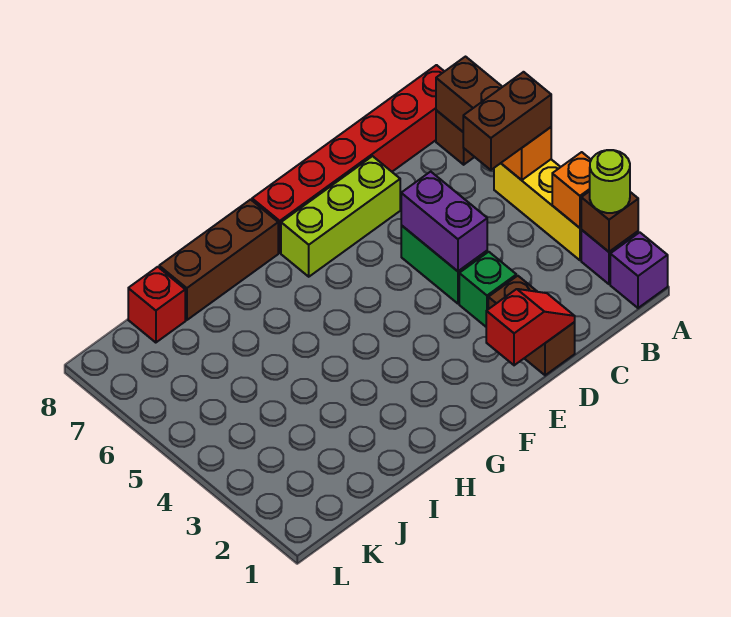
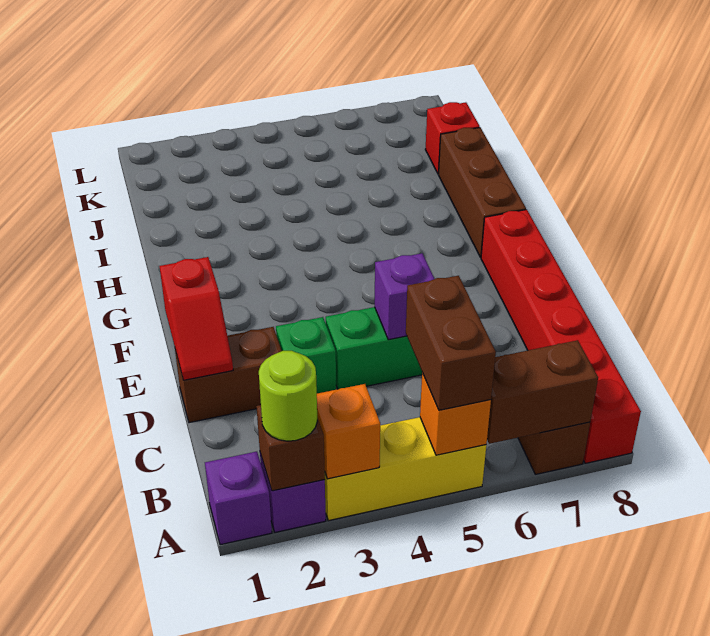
purple brick D4:D5 level 2 -> purple brick D5 level 2
lime brick D7:F7 level 1 -> none

